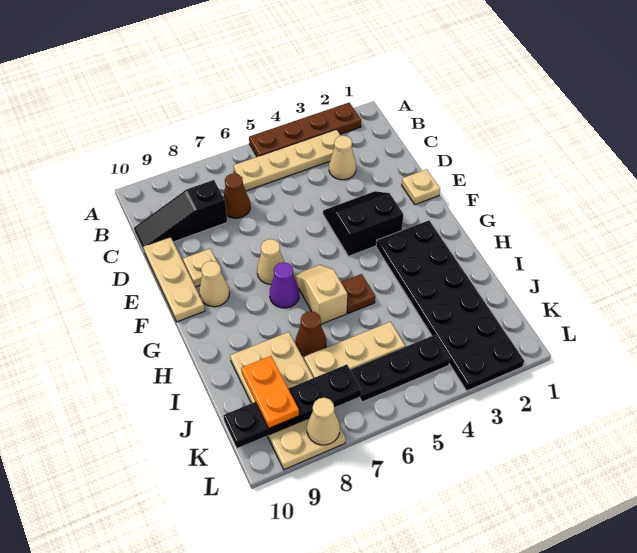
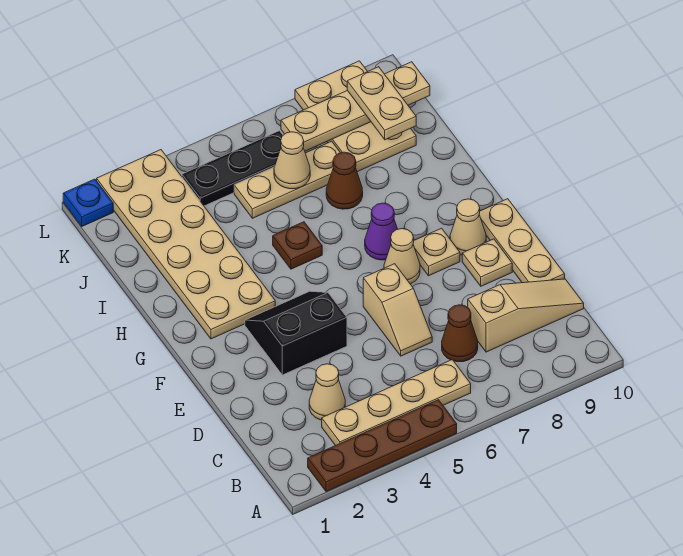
black slope C8:C10 level 1 top 8 -> tan slope C8:C10 level 1 top 8
tan plate E1 level 1 -> tan plate F8 level 1
black slope E3:F4 level 1 top F -> black slope E3:F4 level 1 top E
black plate G2:L3 level 1 -> tan plate G2:L3 level 1
tan slope G6:H6 level 1 top H -> tan slope D6:E6 level 1 top E
tan plate I8:L9 level 1 -> tan plate J8:L9 level 1
orange plate J9:K9 level 3 -> tan plate J9:K9 level 3
black plate K7:K10 level 2 -> tan plate K7:K10 level 2
none -> blue plate L1 level 1
tan cone L8 level 2 -> tan cone J6 level 2

